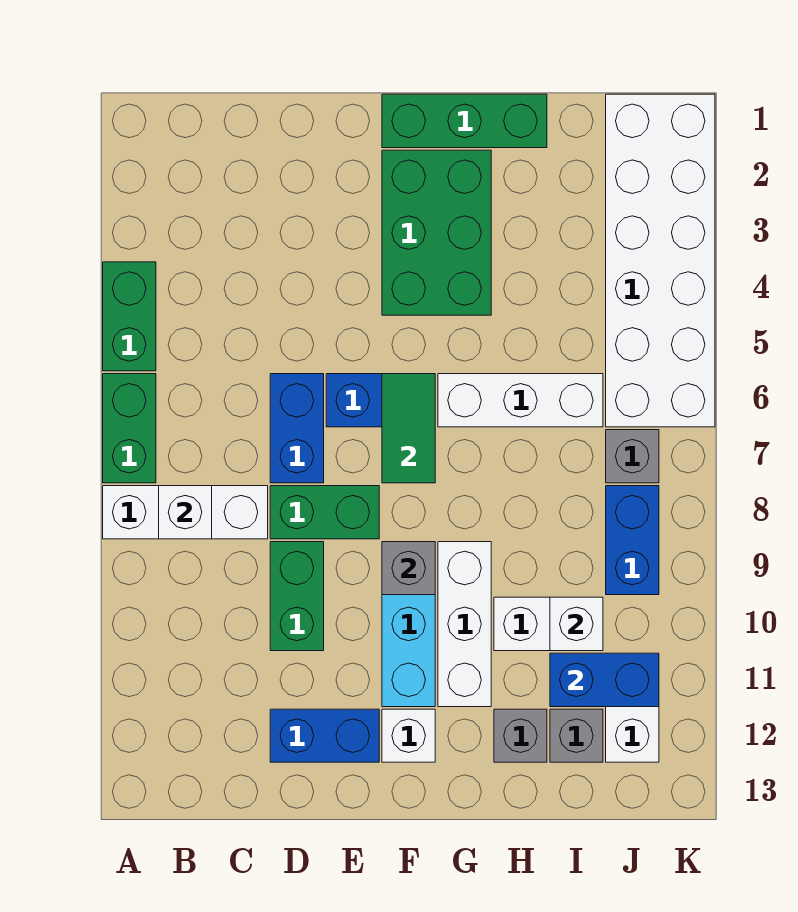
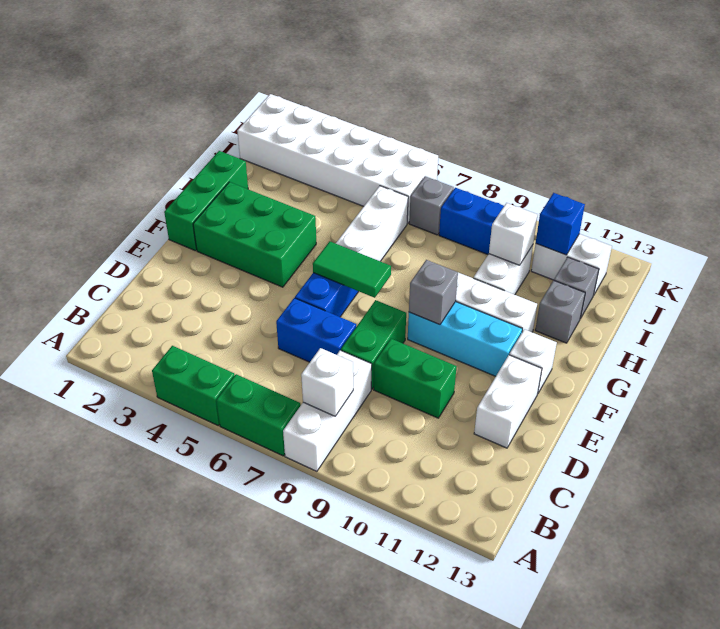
blue brick D12:E12 level 1 -> white brick D12:E12 level 1
blue brick I11:J11 level 2 -> blue brick J11 level 2

